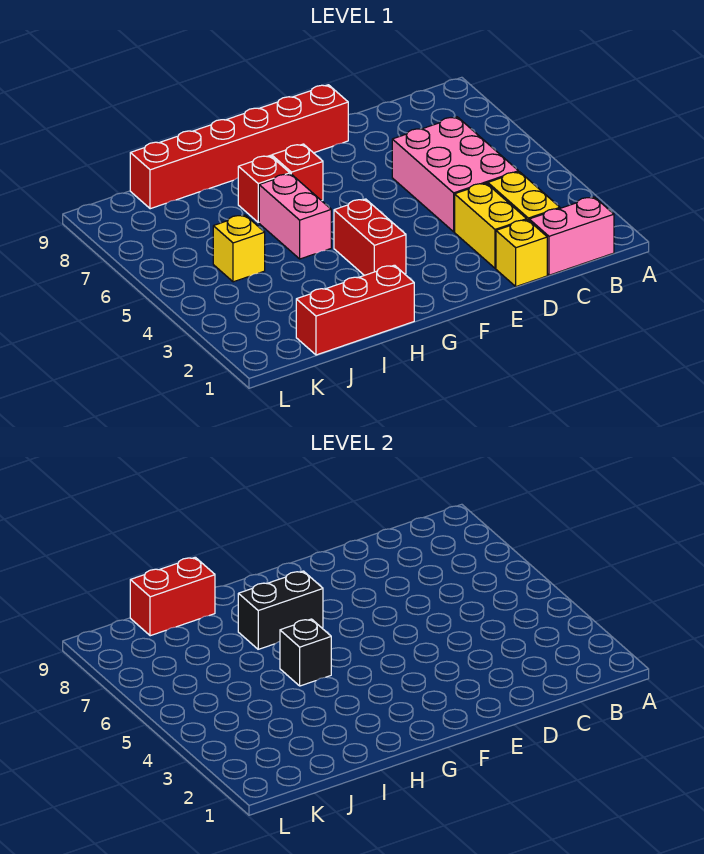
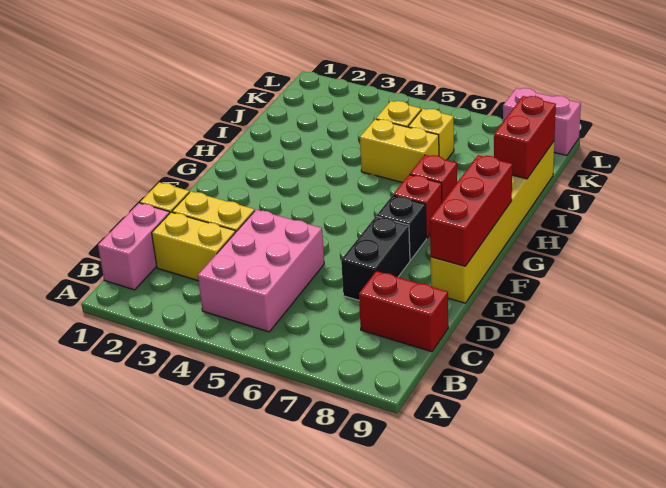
pink brick C4:D6 level 1 -> pink brick B4:D5 level 1
red brick E9:J9 level 1 -> yellow brick E9:J9 level 1
red brick G3:G4 level 1 -> red brick C8:C9 level 1
black brick G7:H7 level 2 -> black brick D7:E7 level 1
red brick H1:J1 level 1 -> red brick E9:G9 level 2
pink brick H5:H6 level 1 -> pink brick L8:L9 level 1
black brick H5 level 2 -> black brick F7 level 1
none -> yellow brick I5:I6 level 1
none -> yellow brick J6 level 1

